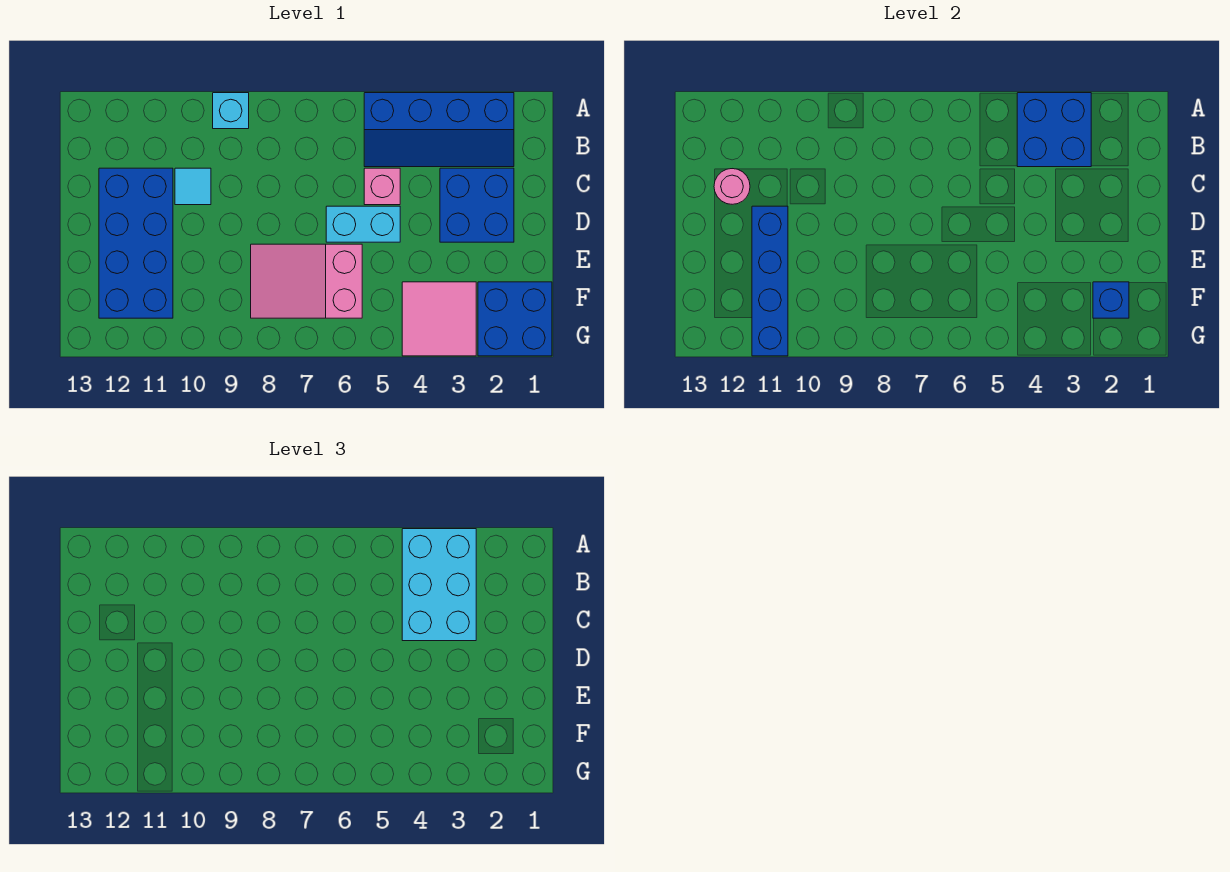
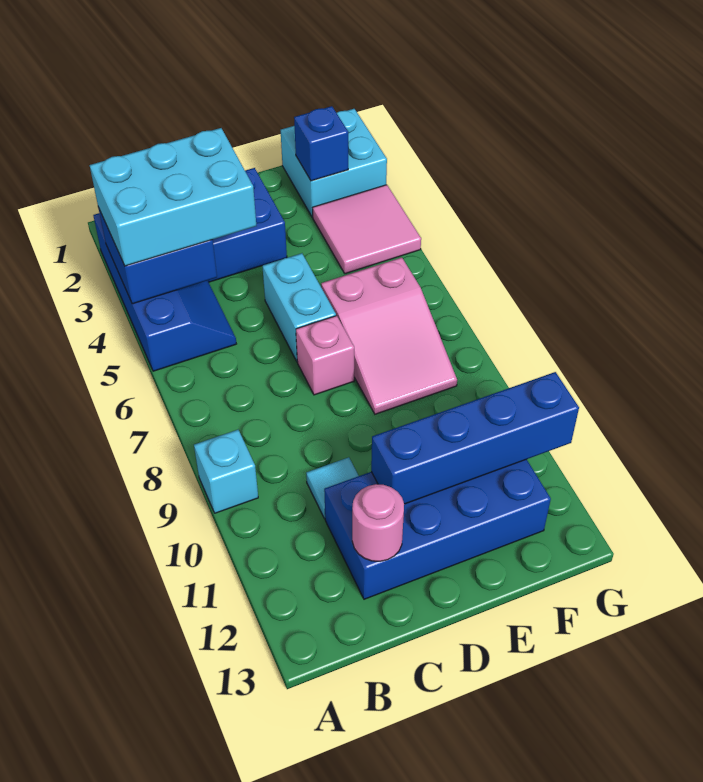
pink brick C5 level 1 -> pink brick D7 level 1
blue brick F1:G2 level 1 -> cyan brick F1:G2 level 1

